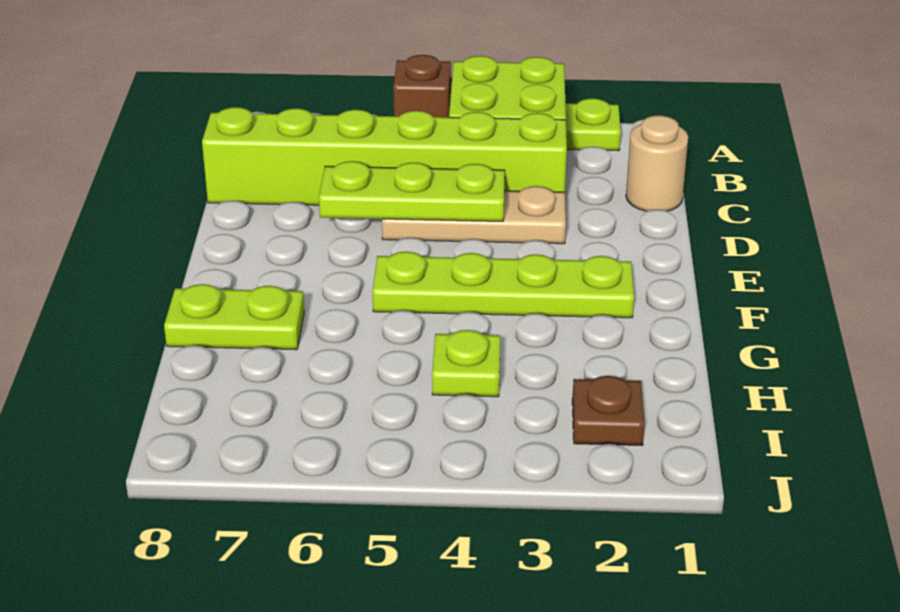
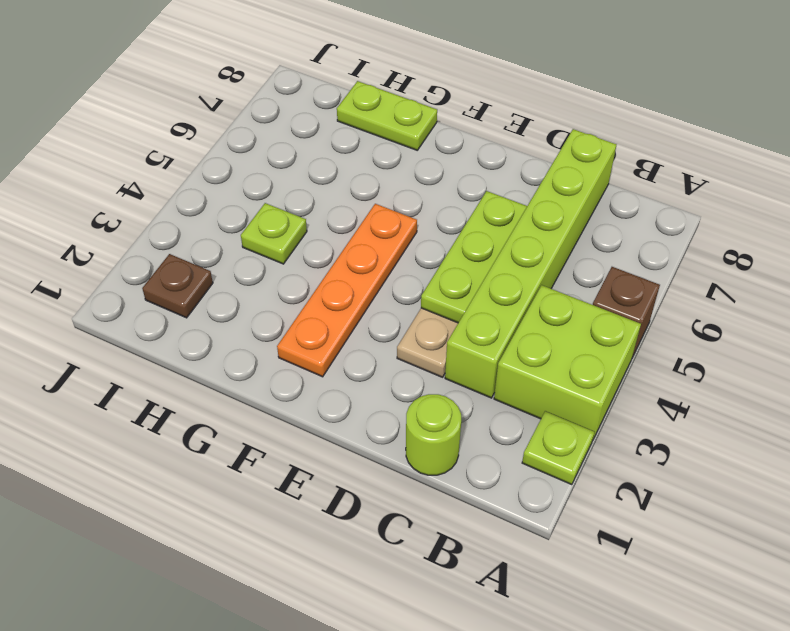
tan round brick C1 level 1 -> lime round brick C1 level 1
lime plate F2:F5 level 1 -> orange plate F2:F5 level 1
lime plate G7:G8 level 1 -> lime plate G8:H8 level 1

